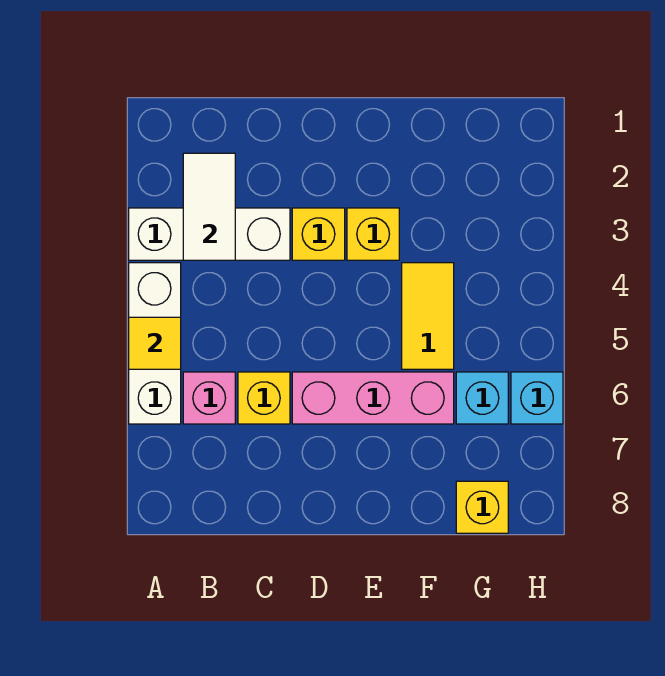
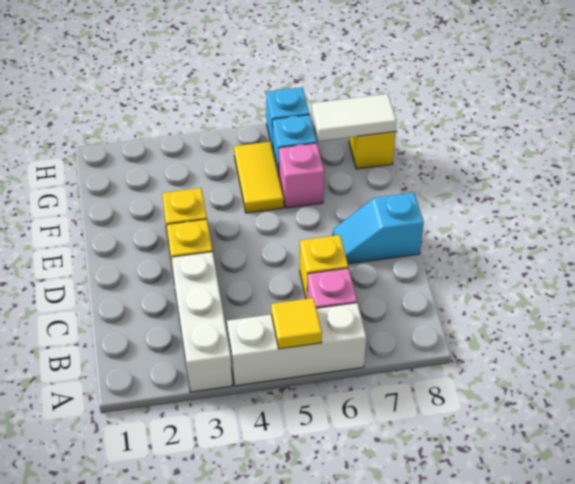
white tile B2:B3 level 2 -> white tile G7:G8 level 2
pink brick D6:F6 level 1 -> pink brick F6 level 1
none -> cyan slope D7:D8 level 1 top 8
yellow tile F4:F5 level 1 -> yellow tile F5:G5 level 1

